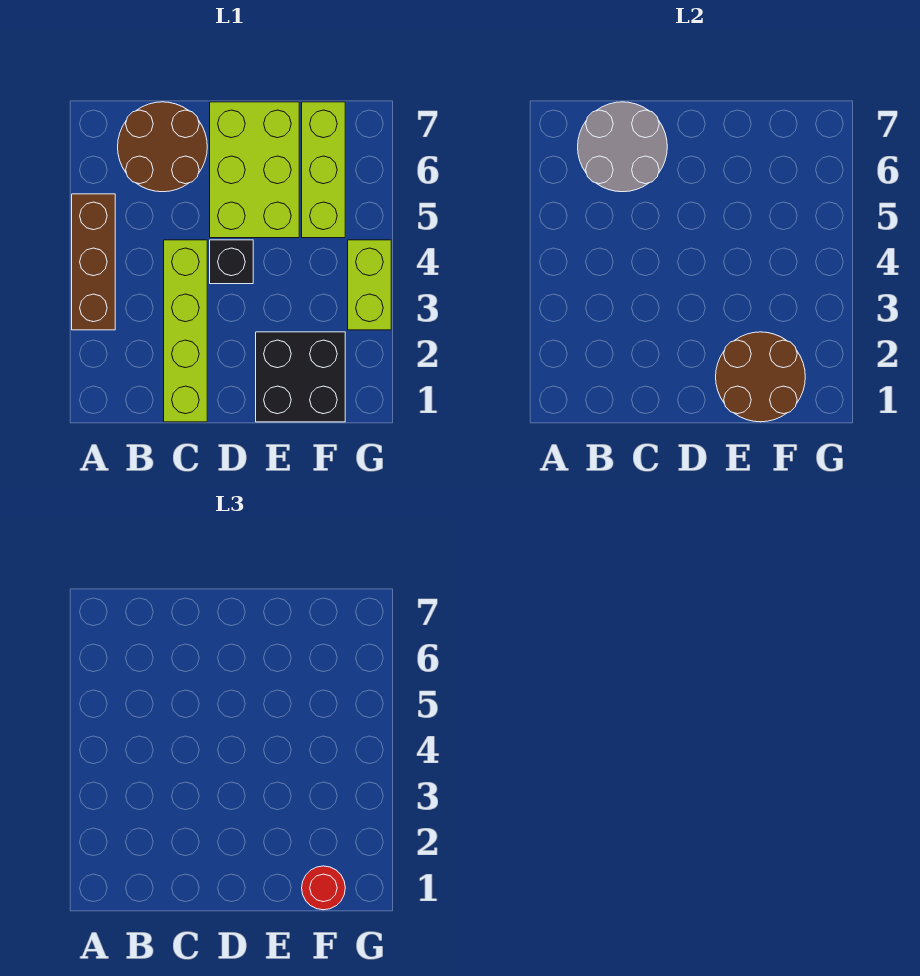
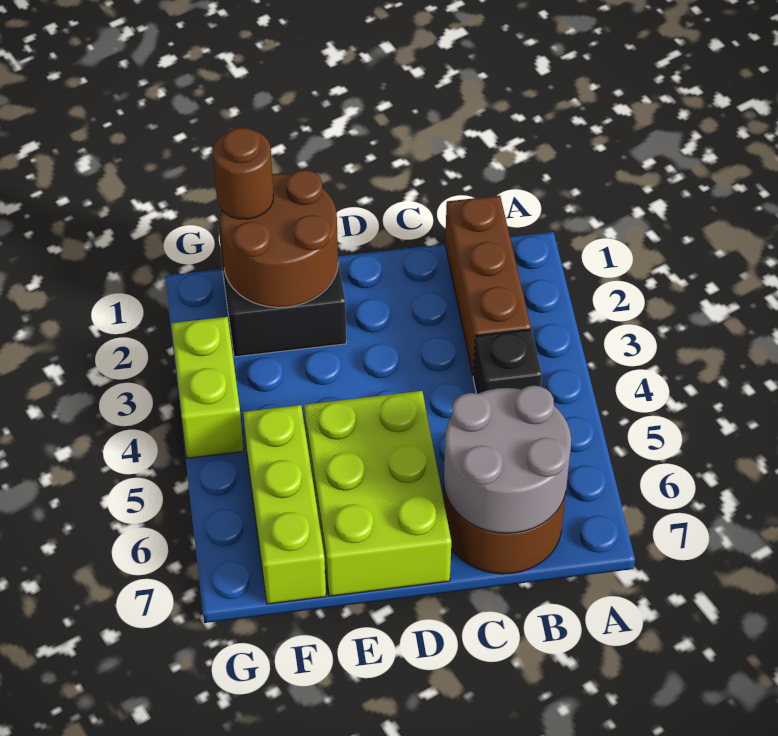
brown brick A3:A5 level 1 -> brown brick B1:B3 level 1
lime brick C1:C4 level 1 -> none
black brick D4 level 1 -> black brick B4 level 1
red round brick F1 level 3 -> brown round brick F1 level 3

